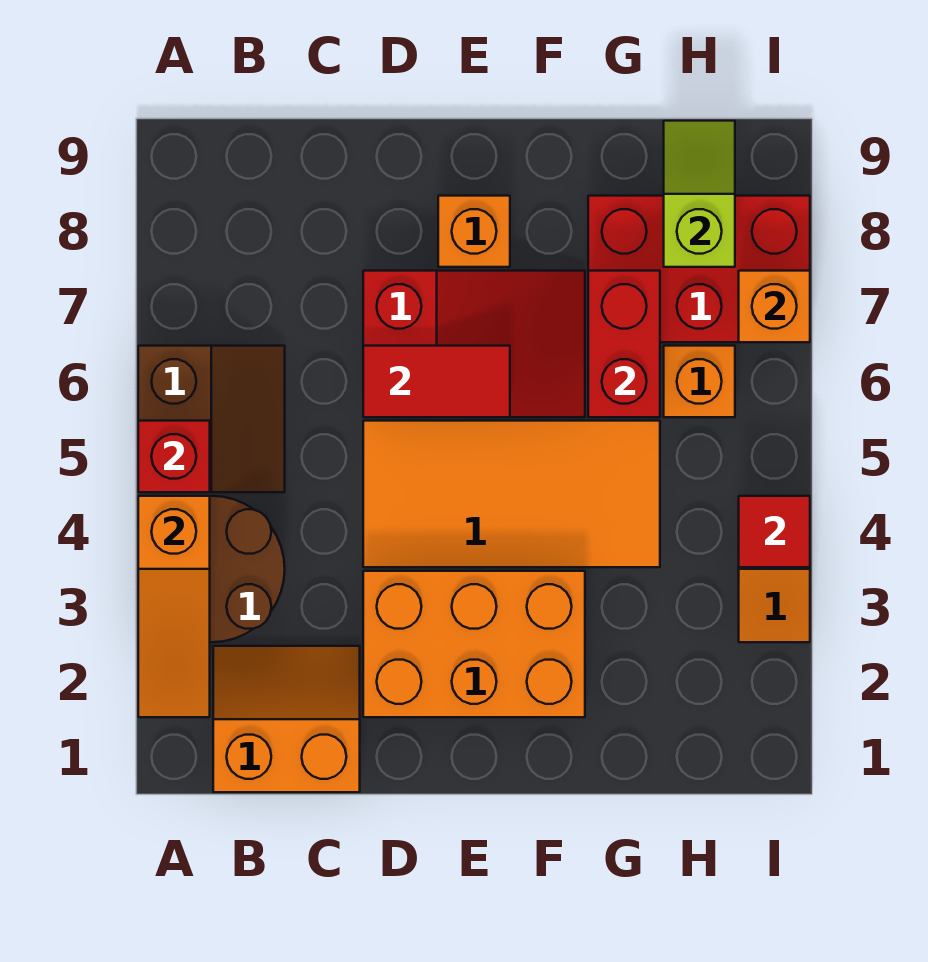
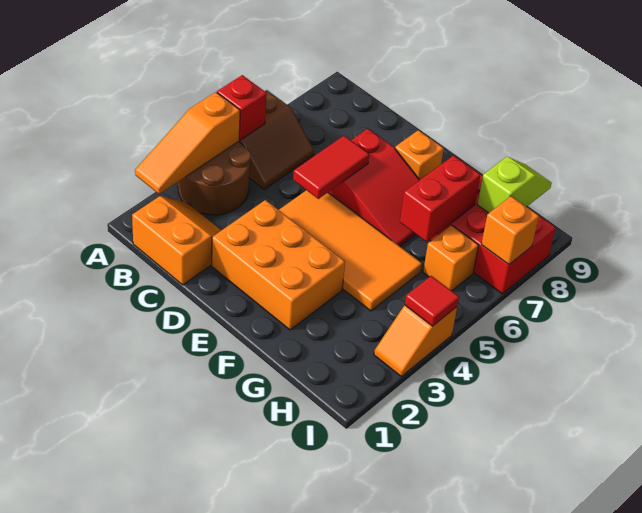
red tile D6:E6 level 2 -> red tile D5:D6 level 2

